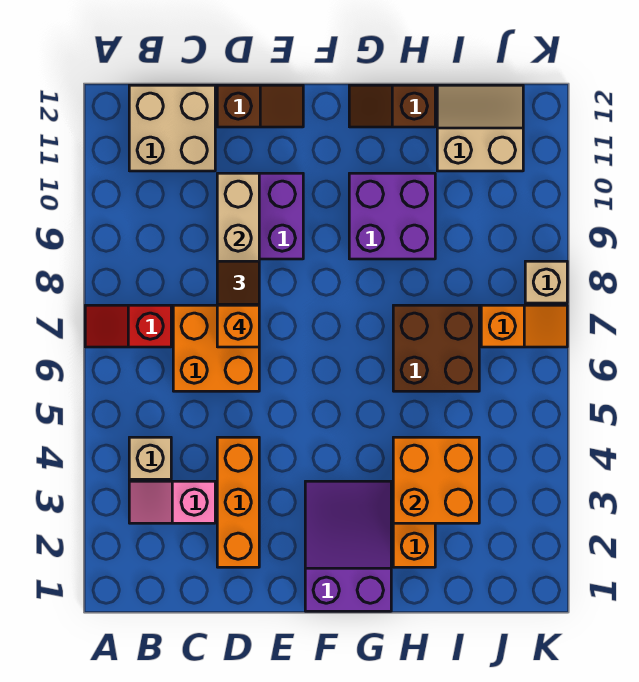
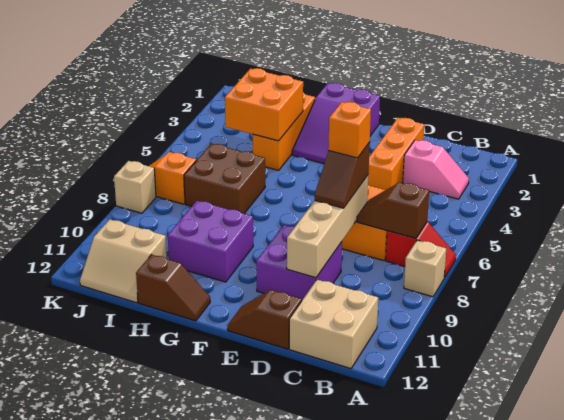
tan brick B4 level 1 -> tan brick A8 level 1
none -> brown slope B7:C7 level 2 top B

